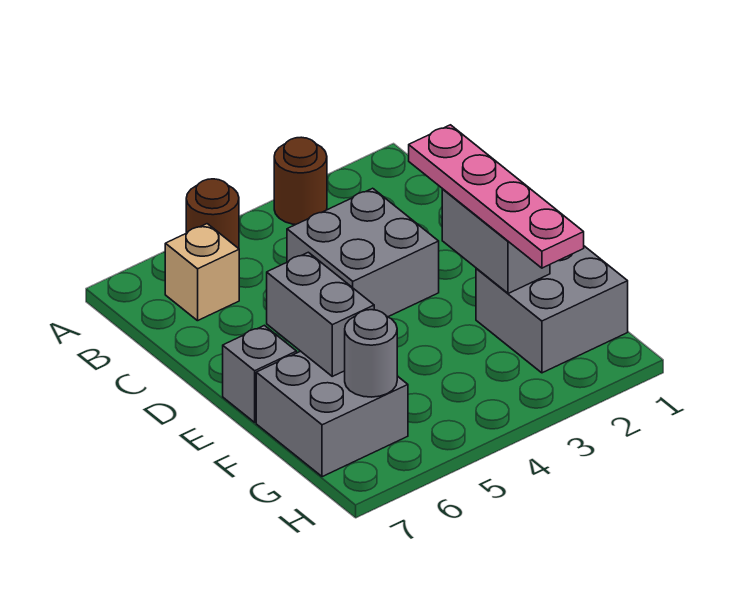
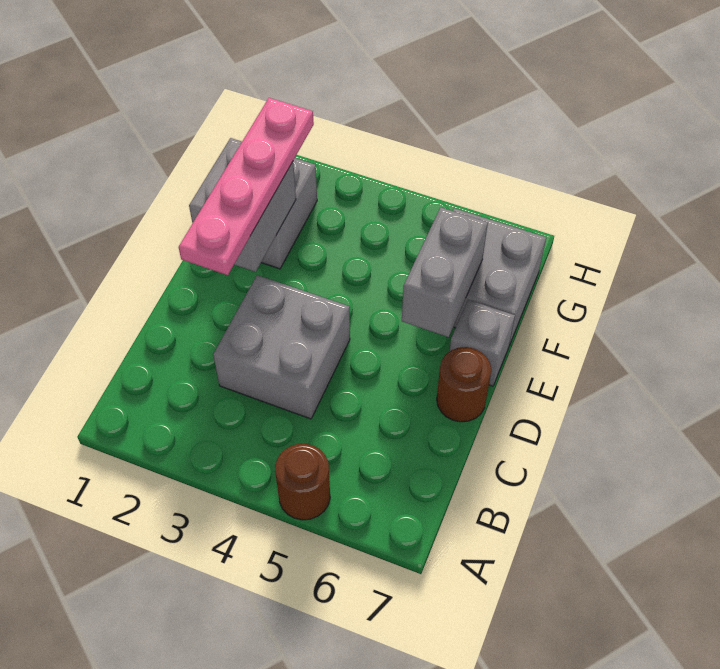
brown round brick A3 level 1 -> brown round brick D7 level 1
tan brick B6 level 1 -> none
grey round brick G6 level 2 -> none

